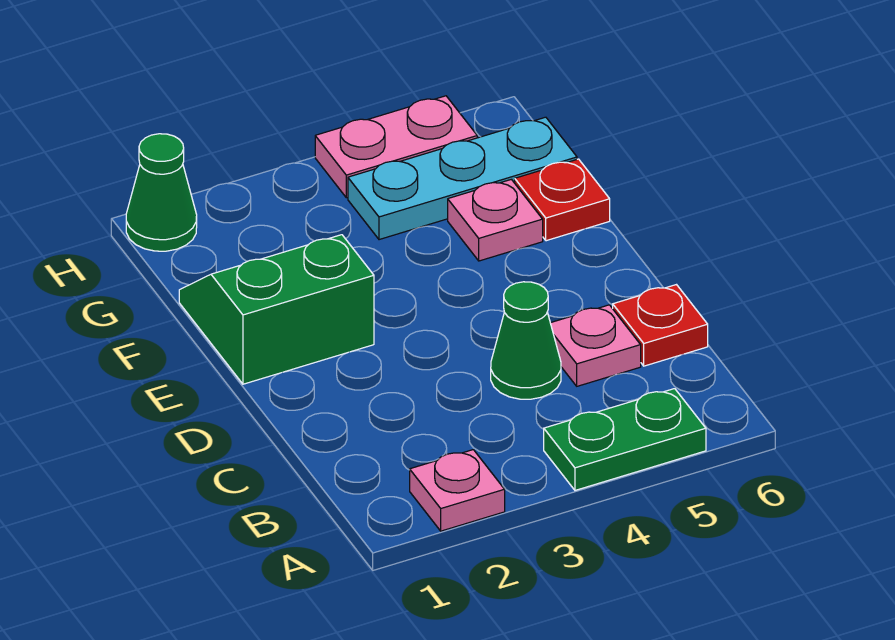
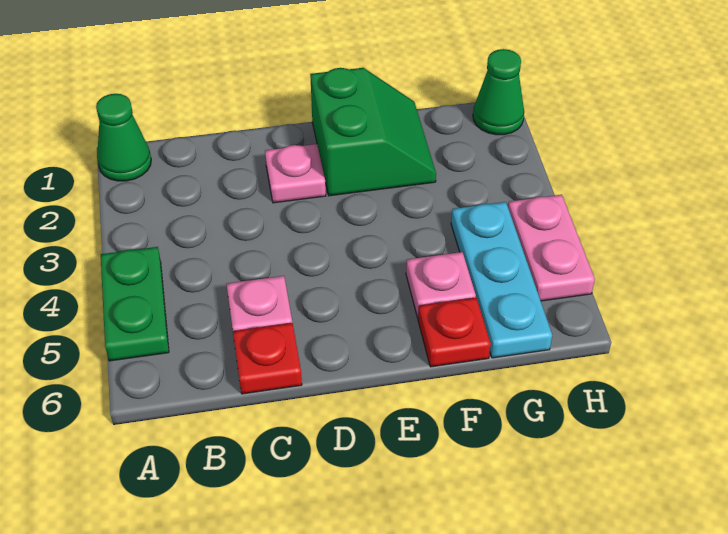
pink plate A2 level 1 -> pink plate D2 level 1
green cone C4 level 1 -> green cone A1 level 1

